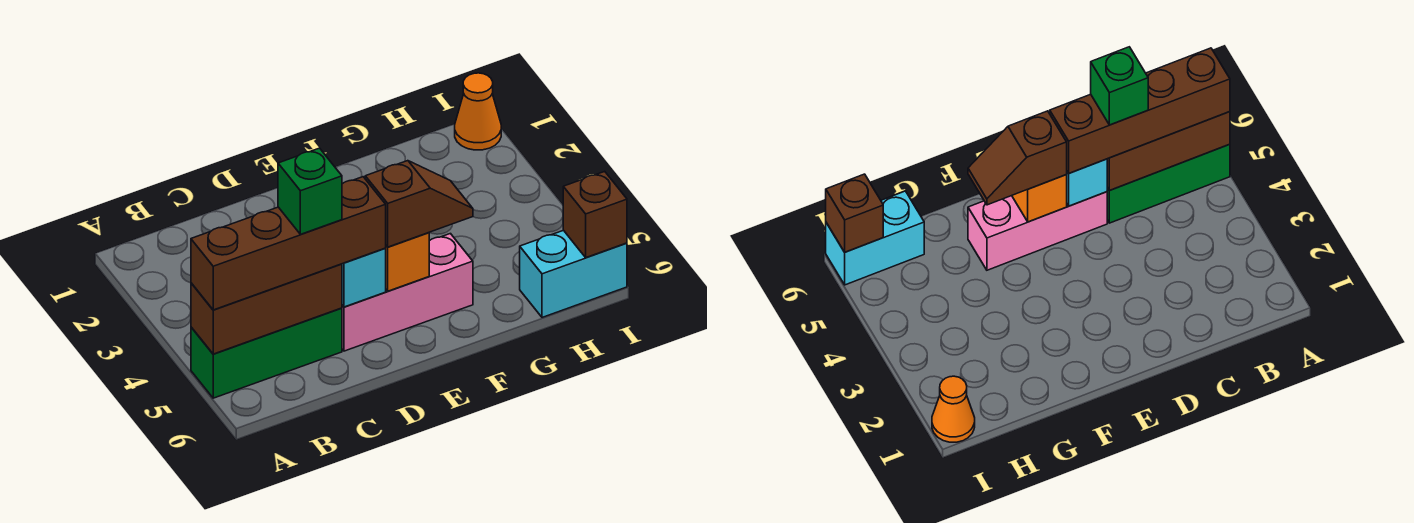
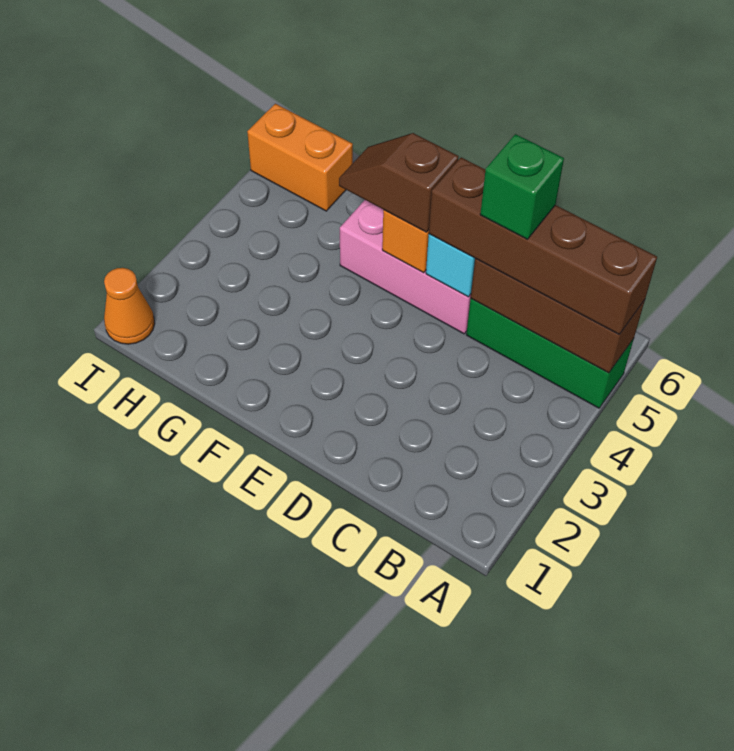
cyan brick H6:I6 level 1 -> orange brick H6:I6 level 1
brown brick I6 level 2 -> none

